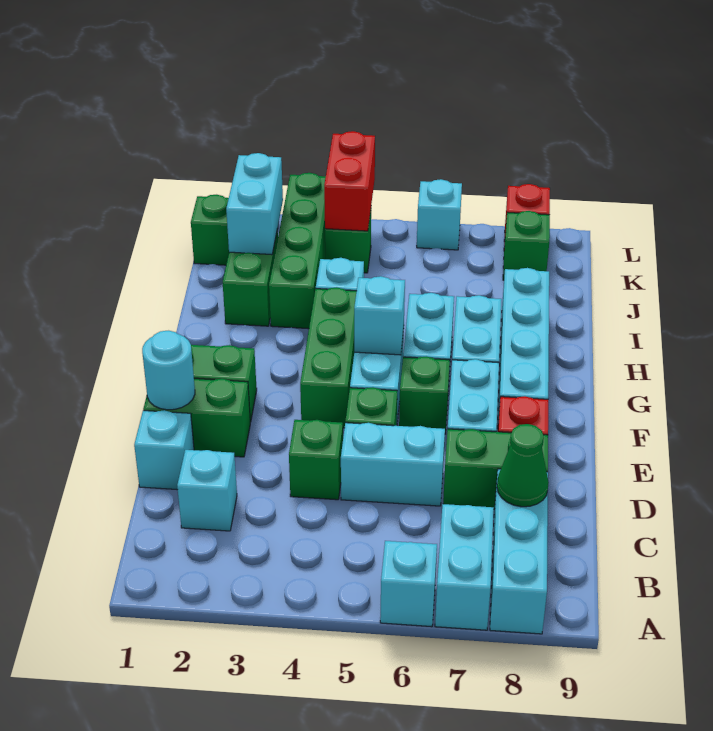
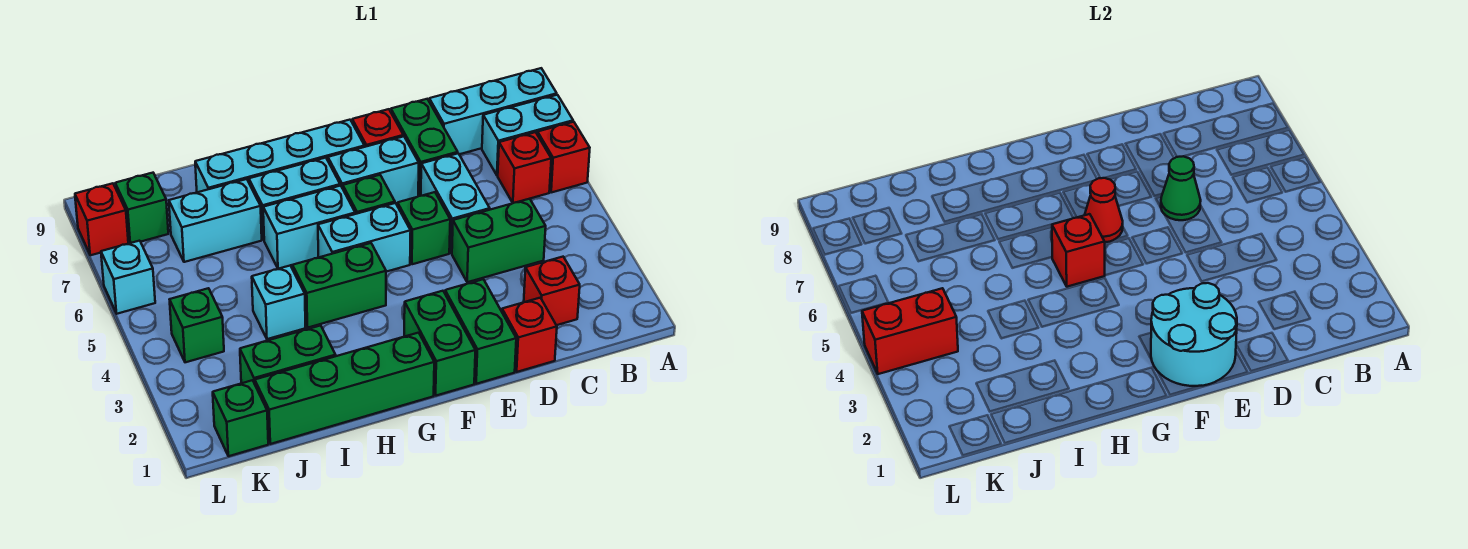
cyan brick A6 level 1 -> red brick A6 level 1
none -> red brick B6 level 1
cyan brick C2 level 1 -> red brick C2 level 1
green cone C8 level 2 -> green cone D6 level 2
cyan brick D1 level 1 -> red brick D1 level 1
green brick D4 level 1 -> green brick C4:D4 level 1
cyan round brick E1 level 2 -> cyan round brick E1:F2 level 2
green brick F4:H4 level 1 -> green brick G4:H4 level 1
none -> red cone F6 level 2
cyan brick G5 level 2 -> red brick G5 level 2
green brick I3:L3 level 1 -> green brick G1:J1 level 1
cyan brick J2:K2 level 2 -> cyan brick I7:J7 level 1

